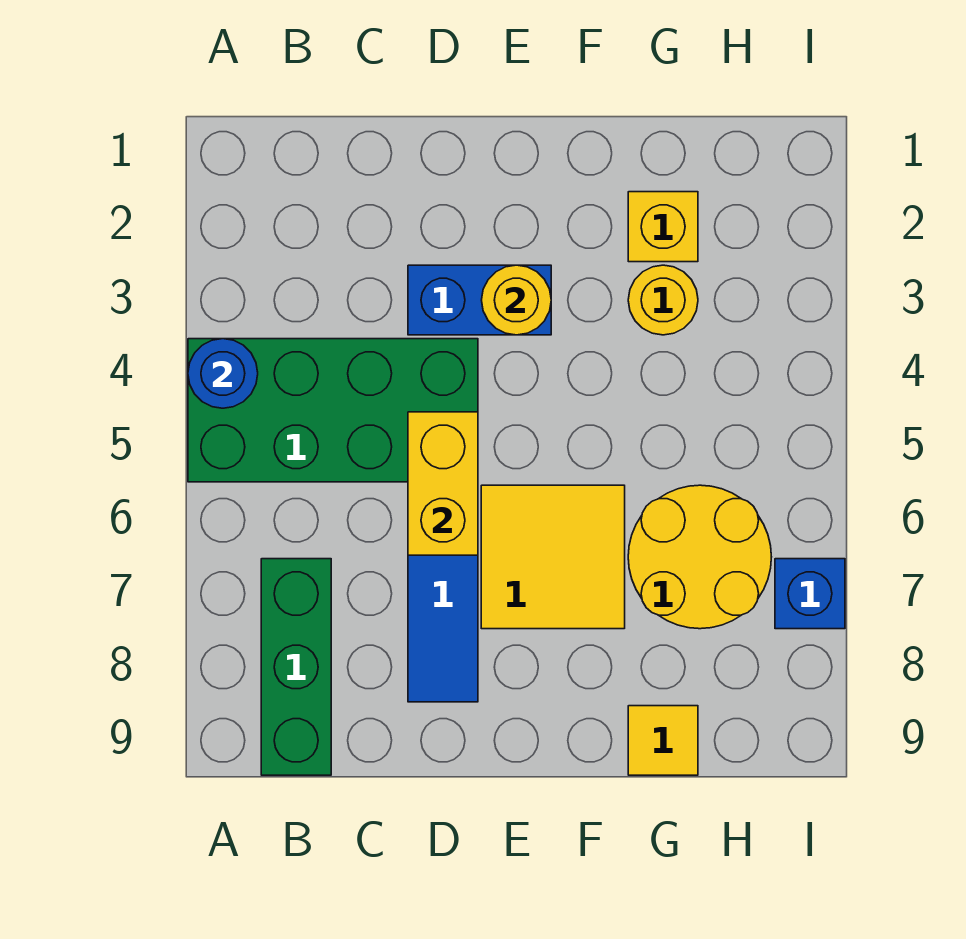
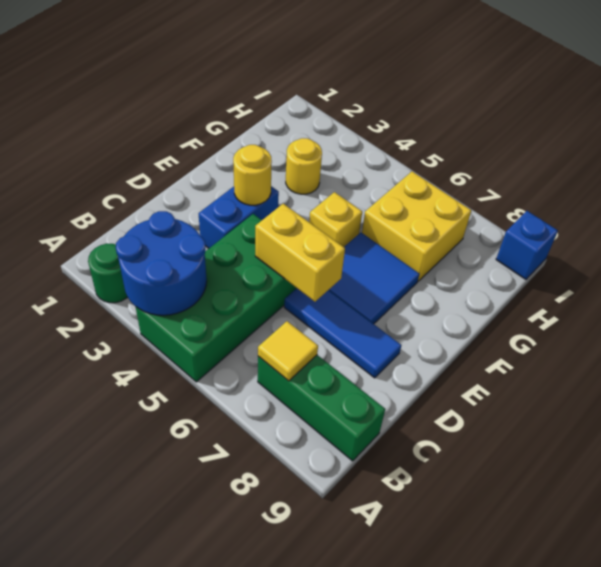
none -> green round brick A2 level 1
blue round brick A4 level 2 -> blue round brick A3:B4 level 2
yellow tile E6:F7 level 1 -> blue tile E6:F7 level 1
yellow brick G2 level 1 -> yellow brick F5 level 1
yellow round brick G6:H7 level 1 -> yellow brick G6:H7 level 1
yellow tile G9 level 1 -> yellow tile B7 level 2
blue brick I7 level 1 -> blue brick I9 level 1

